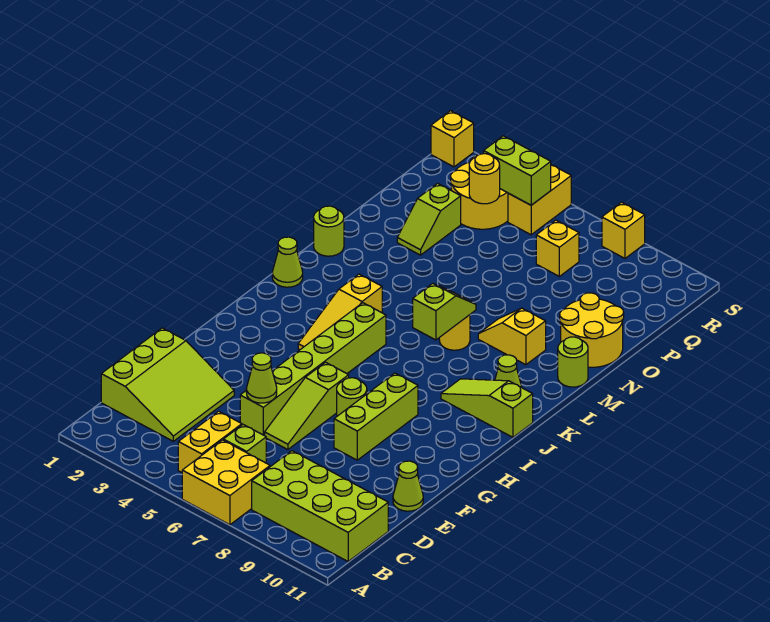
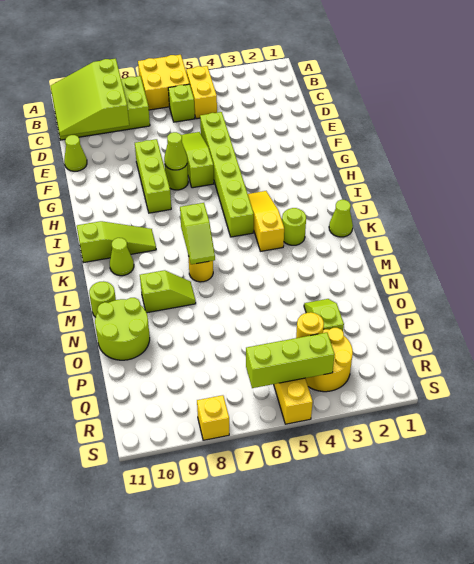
lime slope C1:E3 level 1 top 1 -> lime slope B9:D11 level 2 top 9
lime cone E5 level 2 -> lime cone G7 level 2
lime round brick M1 level 1 -> lime round brick K3 level 1
yellow slope M8:M9 level 1 top 9 -> lime slope M8:M9 level 1 top 9
yellow round brick N10:O11 level 1 -> lime round brick N10:O11 level 1
yellow brick Q7 level 1 -> none
lime brick R4:R5 level 2 -> lime brick R4:R6 level 2
yellow brick S1 level 1 -> none

